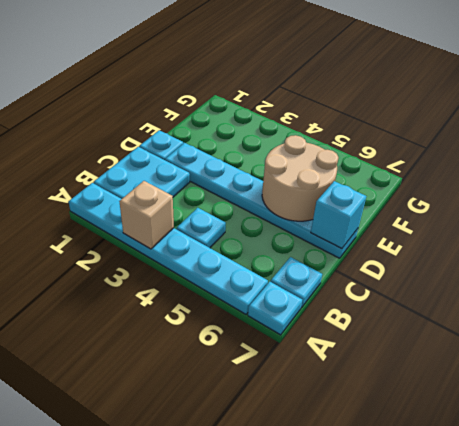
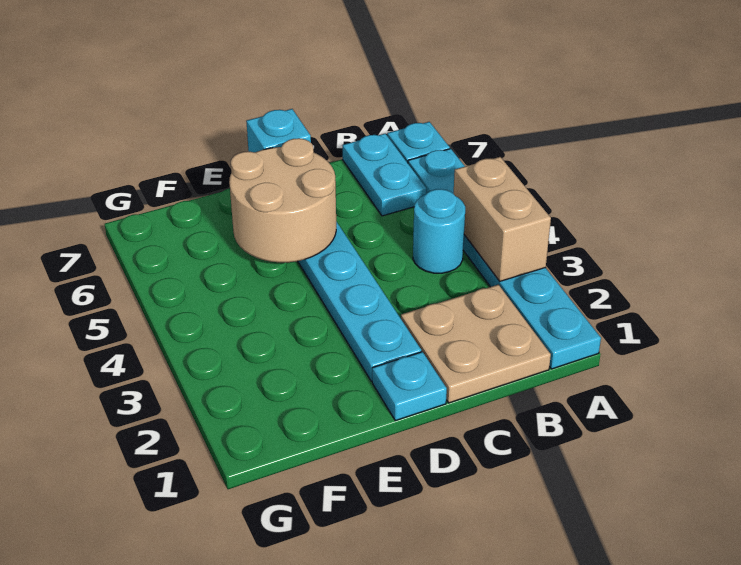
tan brick A3 level 2 -> tan brick A3:A4 level 2
cyan plate B1:C2 level 1 -> tan plate B1:C2 level 1
cyan plate B4 level 1 -> cyan round brick B4 level 1
cyan plate B7 level 1 -> cyan plate B6:B7 level 1

